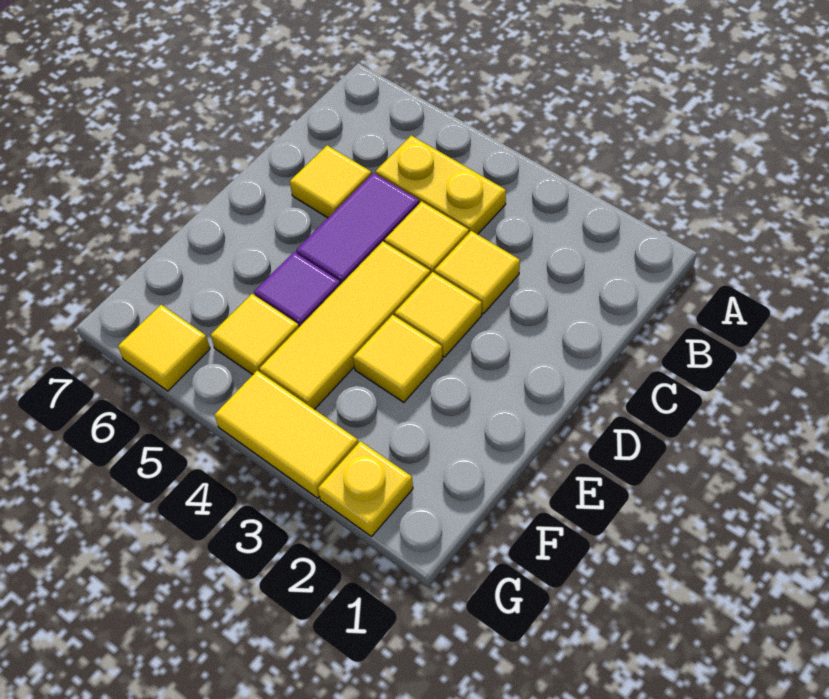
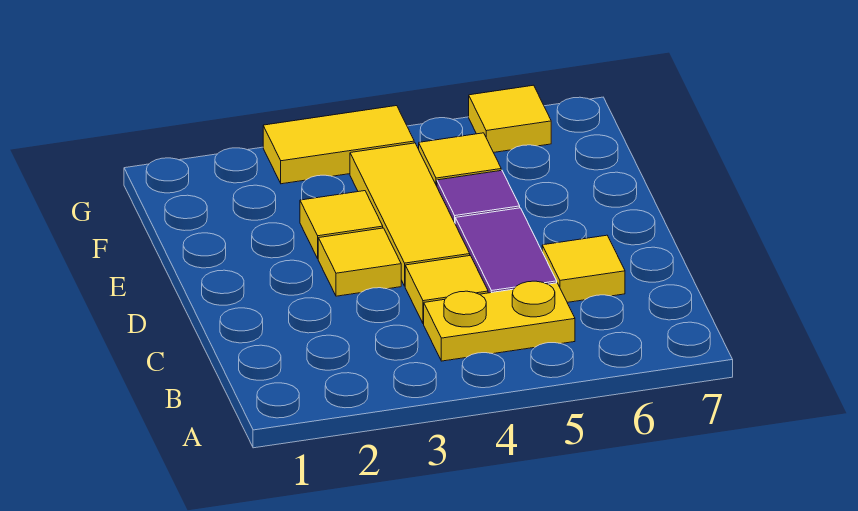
yellow tile C3 level 1 -> none
yellow plate G2 level 1 -> none

